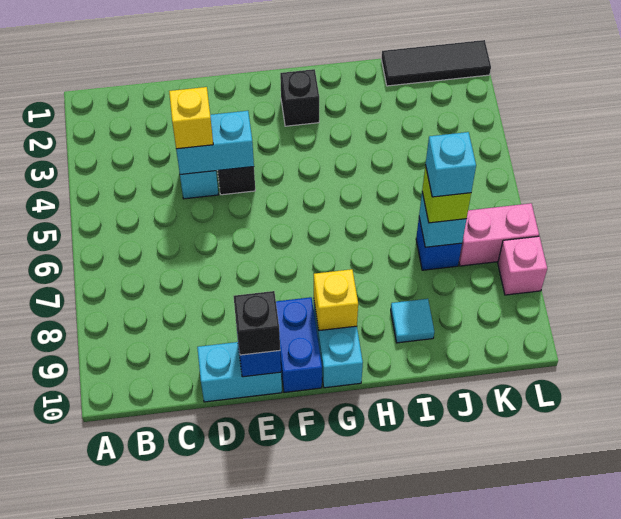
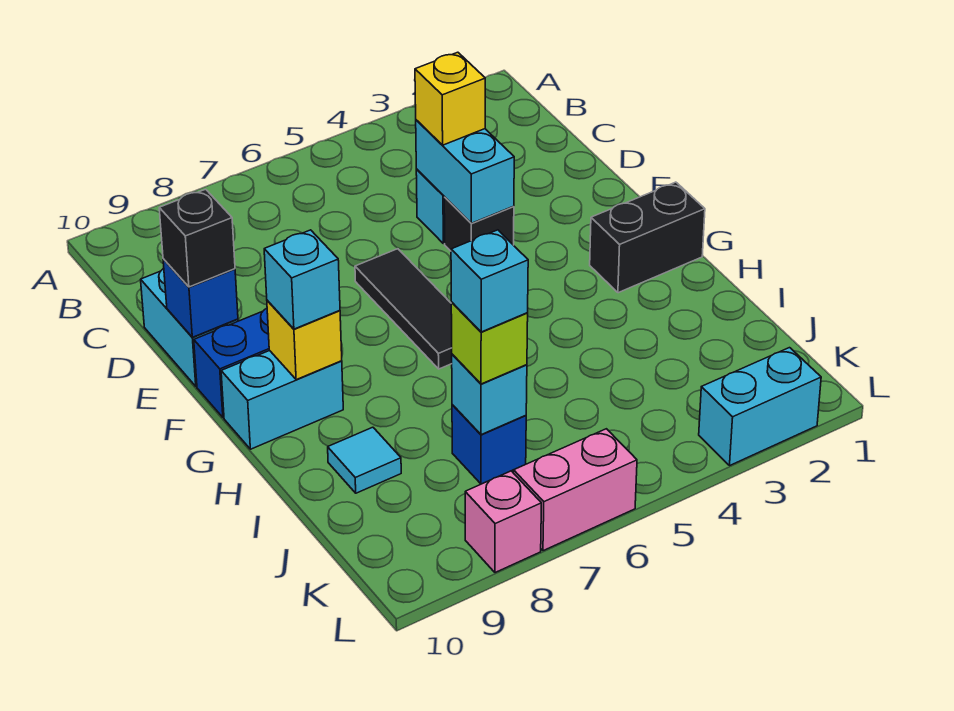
black brick G2 level 1 -> black brick G1:G2 level 1
none -> cyan brick G9 level 3
black tile J1:L1 level 1 -> black tile E6:G6 level 1
pink brick K7:L7 level 1 -> pink brick L6:L7 level 1
none -> cyan brick L2:L3 level 1

